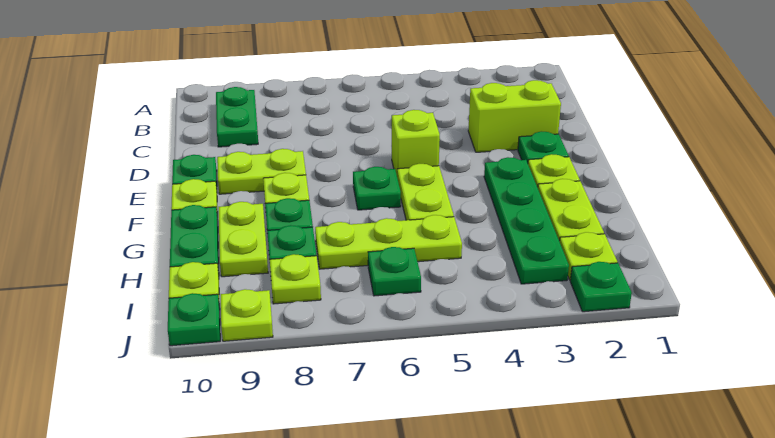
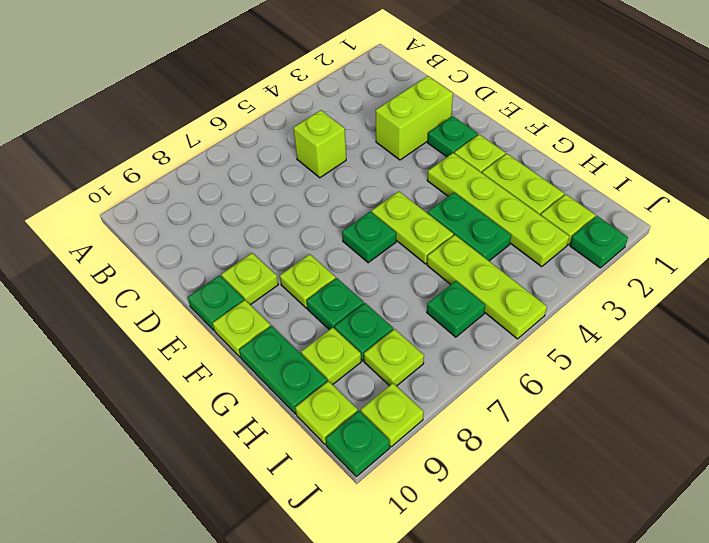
green plate B9:C9 level 1 -> green plate G4:H4 level 1
lime brick E5 level 1 -> lime brick C5 level 1
lime plate E8:E9 level 1 -> lime plate E9 level 1
green plate F3:I3 level 1 -> lime plate F3:I3 level 1
lime plate G9:H9 level 1 -> lime plate H9 level 1
lime plate H5:H7 level 1 -> lime plate H5:J5 level 1

